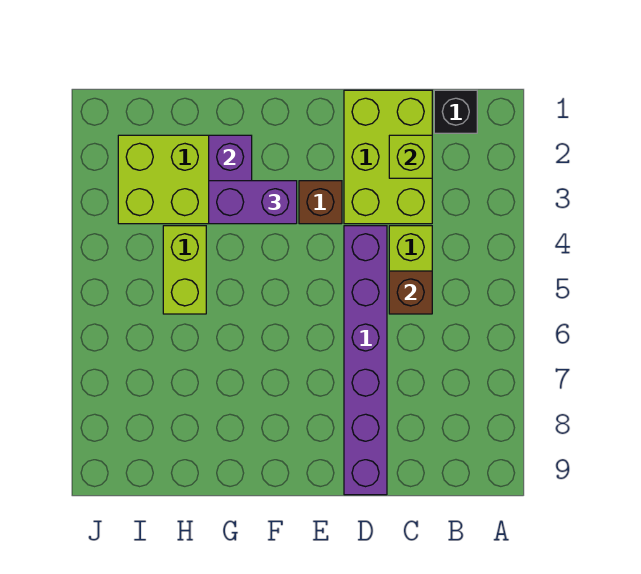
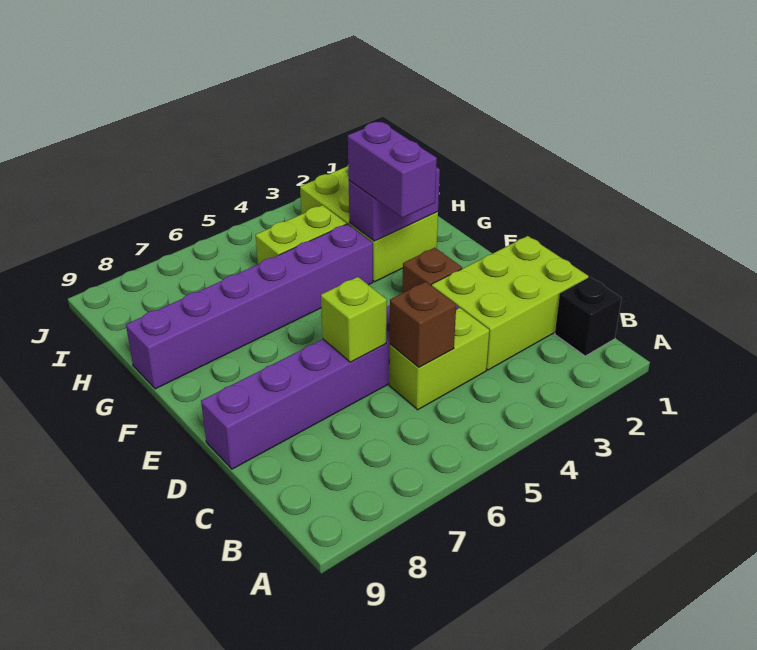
lime brick C2 level 2 -> lime brick D6 level 2
none -> purple brick G4:G9 level 1

